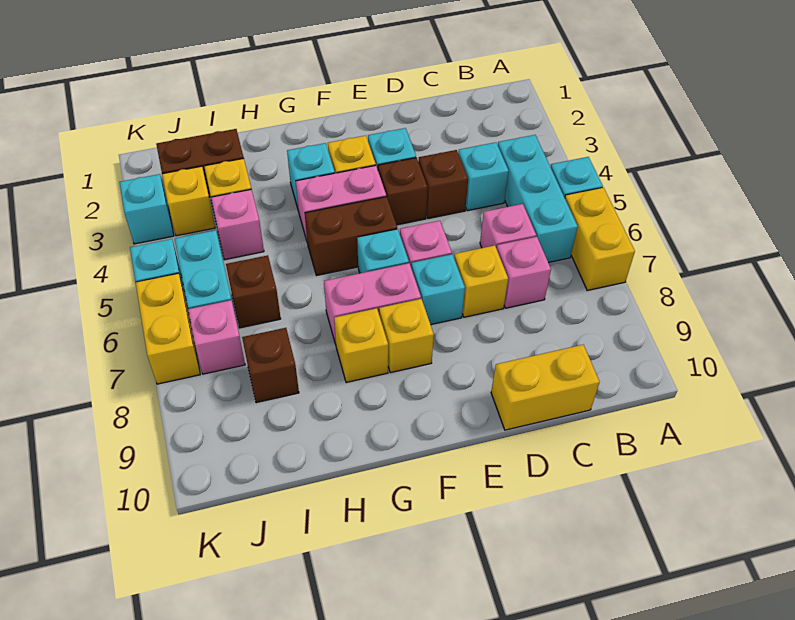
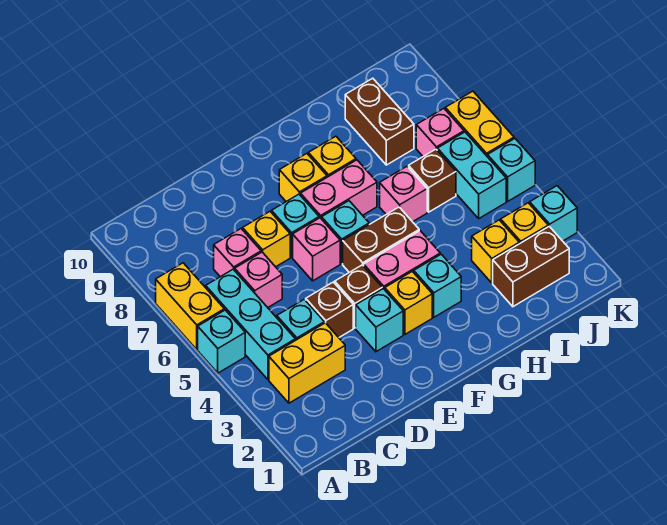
yellow brick C10:D10 level 1 -> yellow brick B3:C3 level 1
pink brick I4 level 1 -> pink brick H6 level 1
brown brick I8 level 1 -> brown brick I8:I9 level 1

